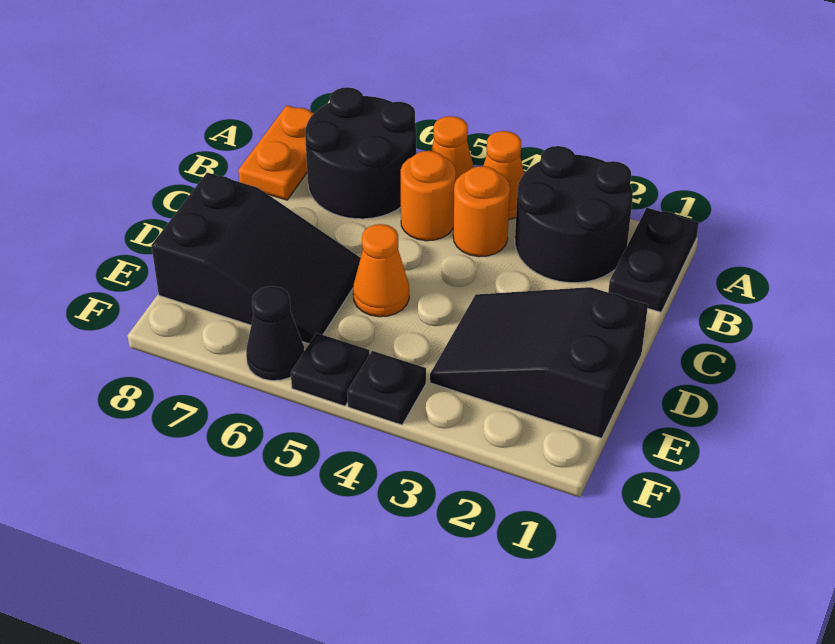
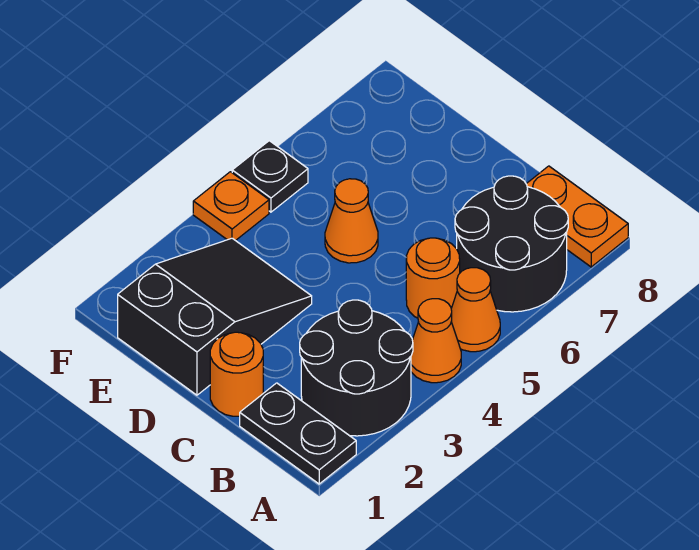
orange round brick B4 level 1 -> orange round brick C1 level 1
black slope D6:E8 level 1 top 8 -> none
black plate F4 level 1 -> orange plate F4 level 1
black cone F6 level 1 -> none

